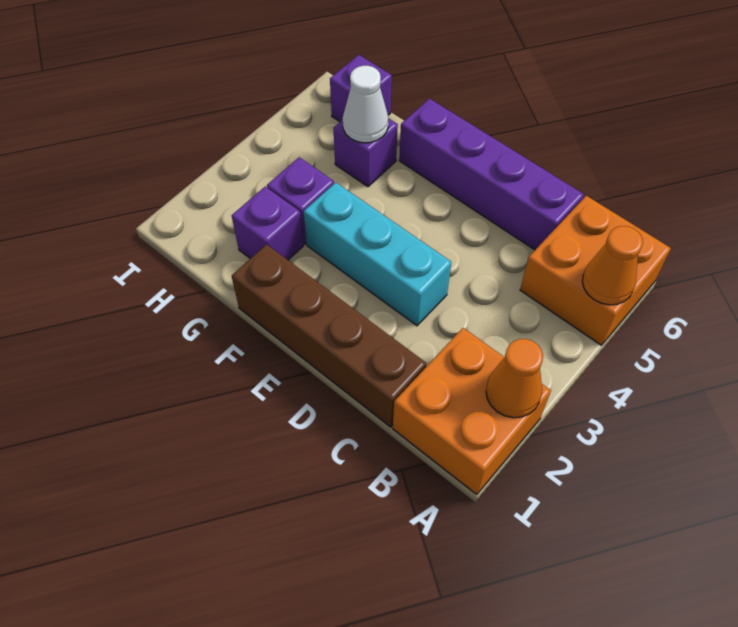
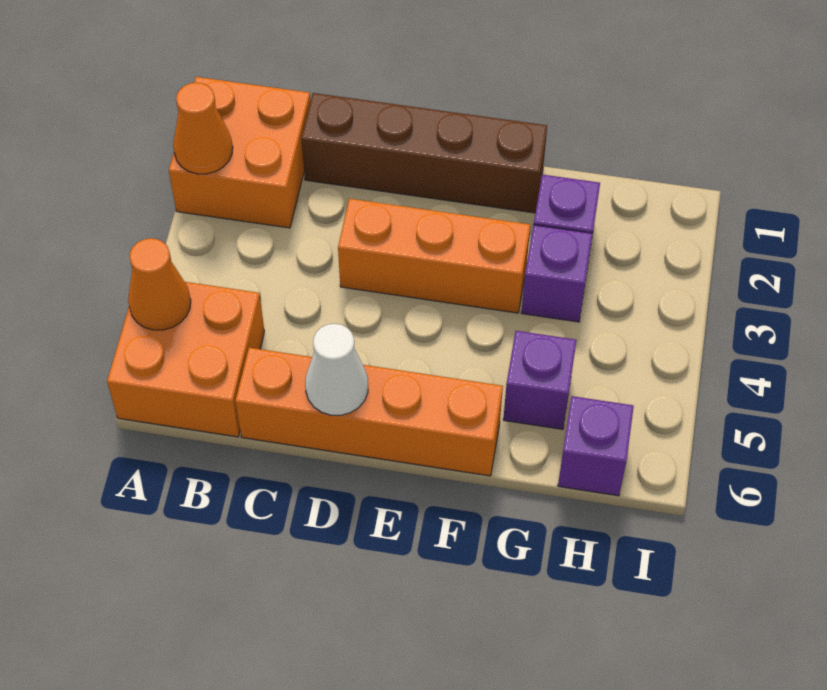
purple brick C6:F6 level 1 -> orange brick C6:F6 level 1
cyan brick D3:F3 level 1 -> orange brick D3:F3 level 1
white cone G5 level 2 -> white cone D6 level 2

